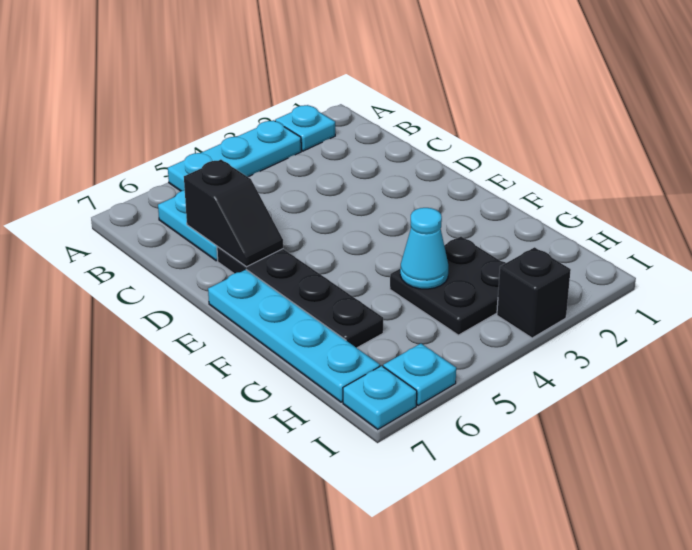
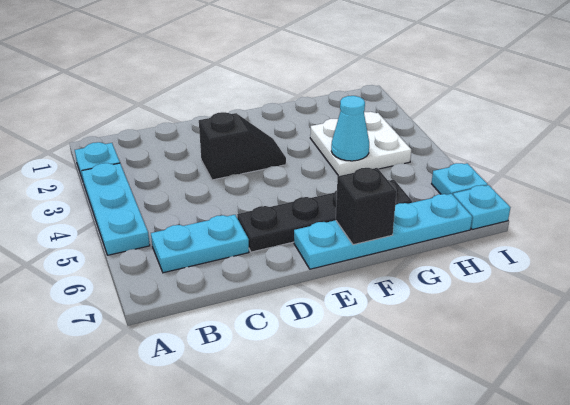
black slope C6:D6 level 2 top C -> black slope D3:E3 level 1 top D
black plate G3:H4 level 1 -> white plate G3:H4 level 1
black brick I3 level 1 -> black brick F7 level 2

